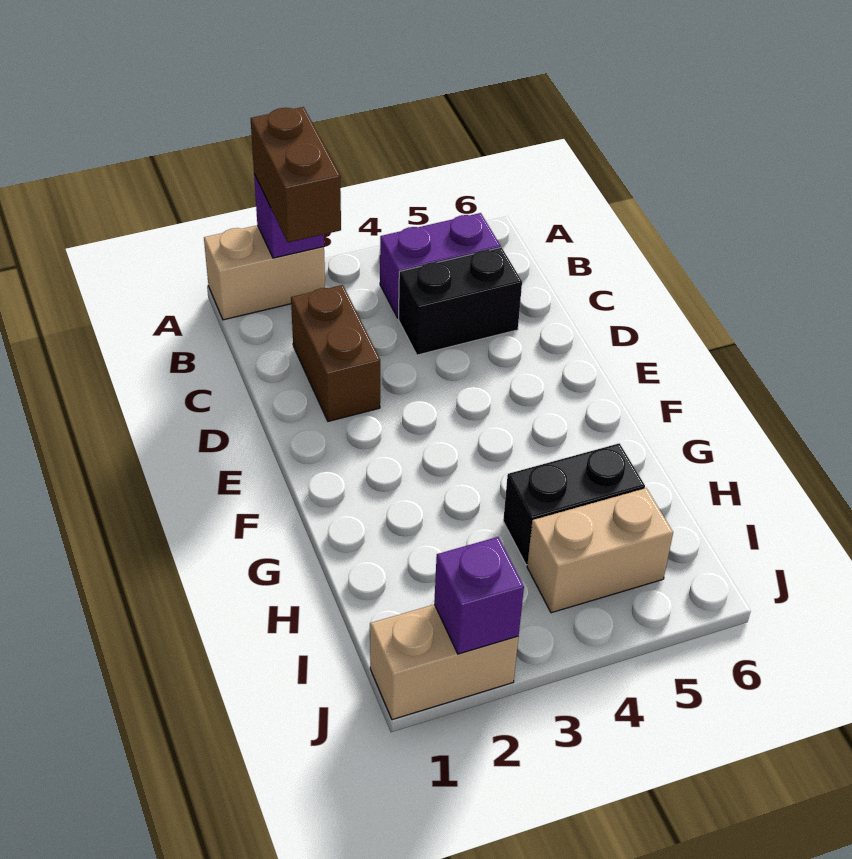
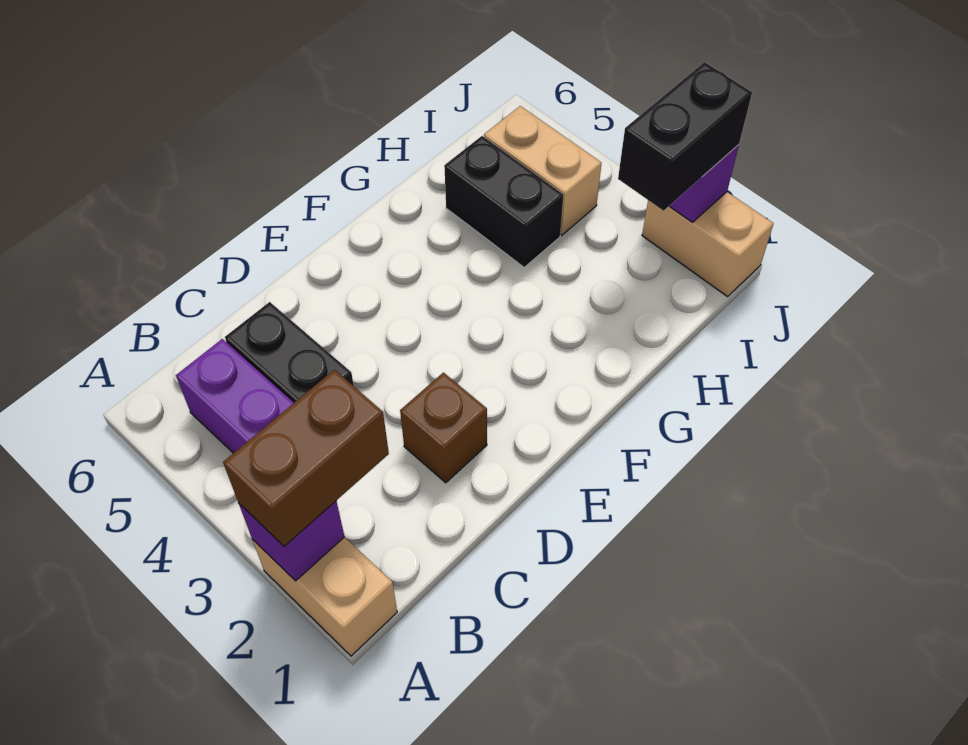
brown brick C2:D2 level 1 -> brown brick D2 level 1
none -> black brick I2:J2 level 3

